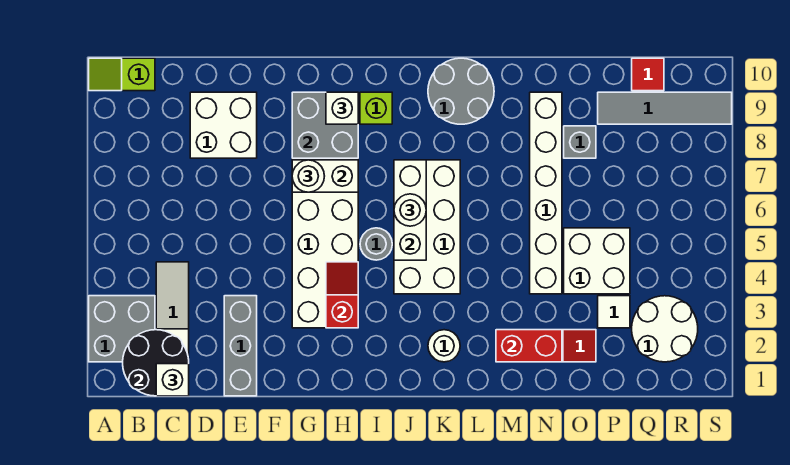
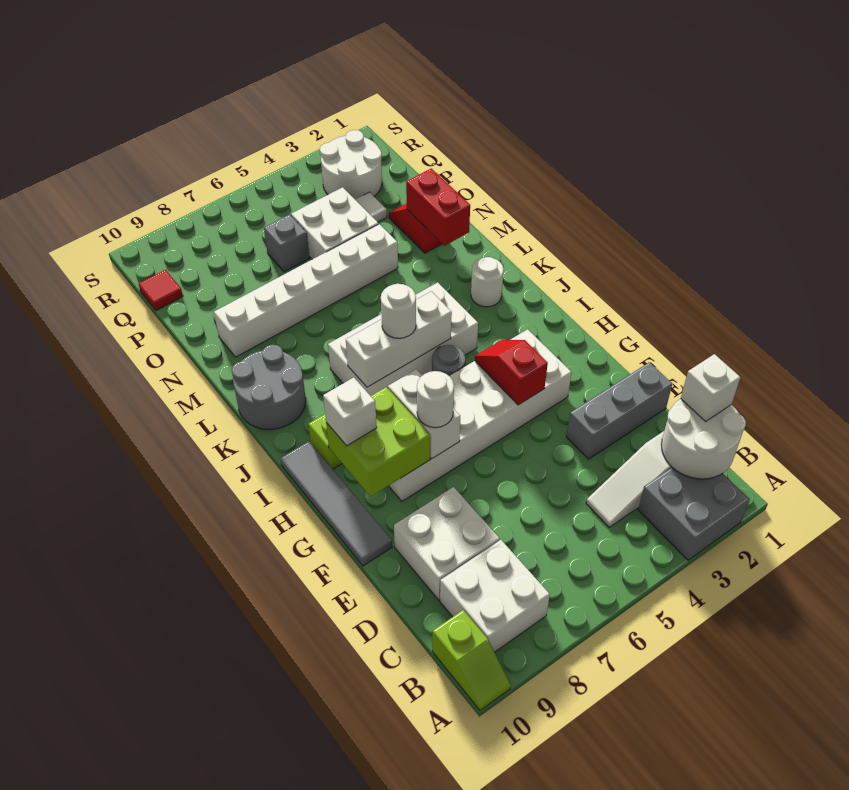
black round brick B1:C2 level 2 -> white round brick B1:C2 level 2
none -> white brick B8:C9 level 1
grey brick G8:H9 level 2 -> lime brick G8:H9 level 2
red slope H3:H4 level 2 top 3 -> red slope G4:H4 level 2 top G
grey brick O8 level 1 -> grey brick P6 level 1
grey tile P9:S9 level 1 -> grey tile F10:I10 level 1

